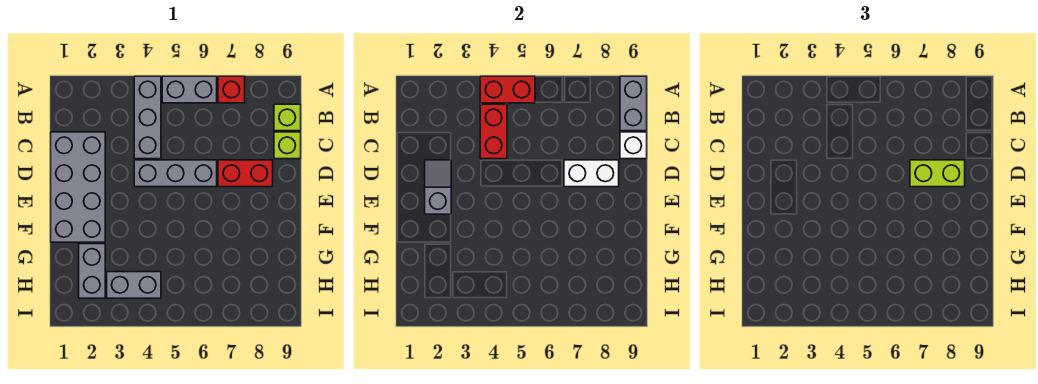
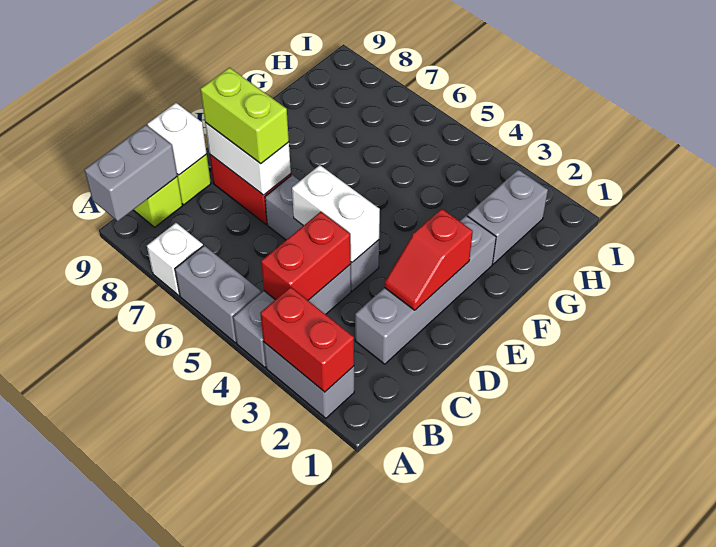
red brick A4:A5 level 2 -> red brick A2:A3 level 2
red brick A7 level 1 -> white brick A7 level 1
grey brick C1:F2 level 1 -> grey brick C2:F2 level 1
grey slope D2:E2 level 2 top E -> red slope D2:E2 level 2 top E
none -> white brick D4:D5 level 2
grey brick H3:H4 level 1 -> grey brick A2:A3 level 1

